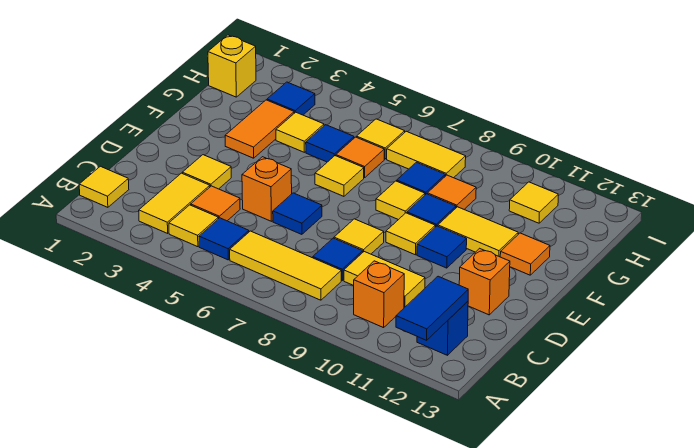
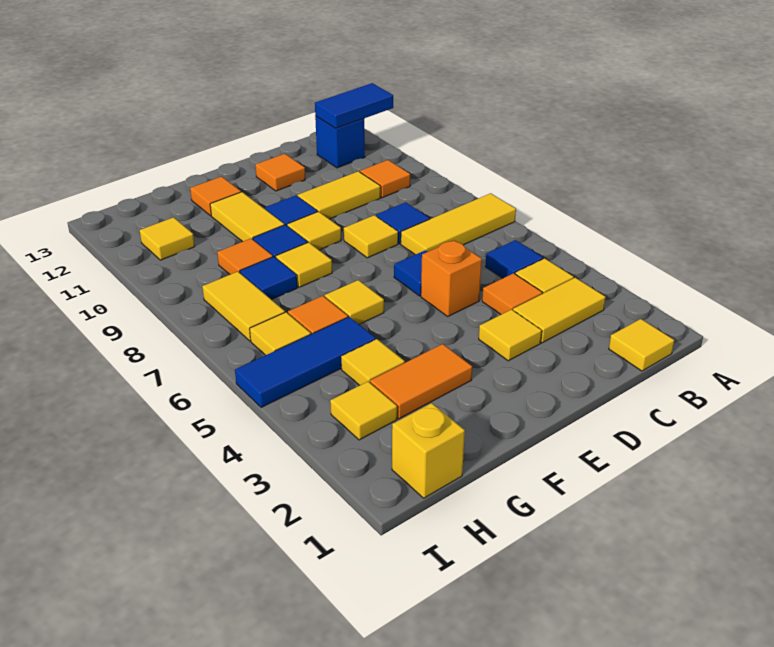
yellow tile B6:B8 level 1 -> yellow tile A7:C7 level 1
orange brick B10 level 1 -> orange tile B10 level 1
yellow tile C9:C10 level 1 -> yellow tile C10:D10 level 1
orange brick D12 level 1 -> orange tile D12 level 1
blue tile G5 level 1 -> blue tile G5:I5 level 1
blue tile H3 level 1 -> yellow tile H3 level 1

